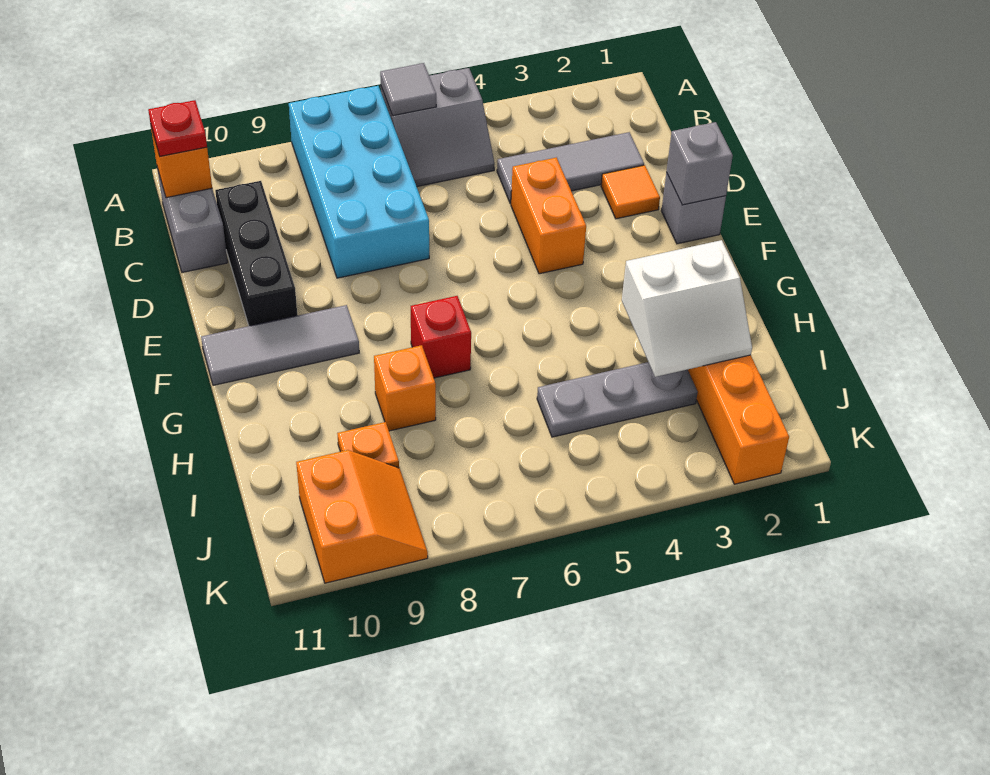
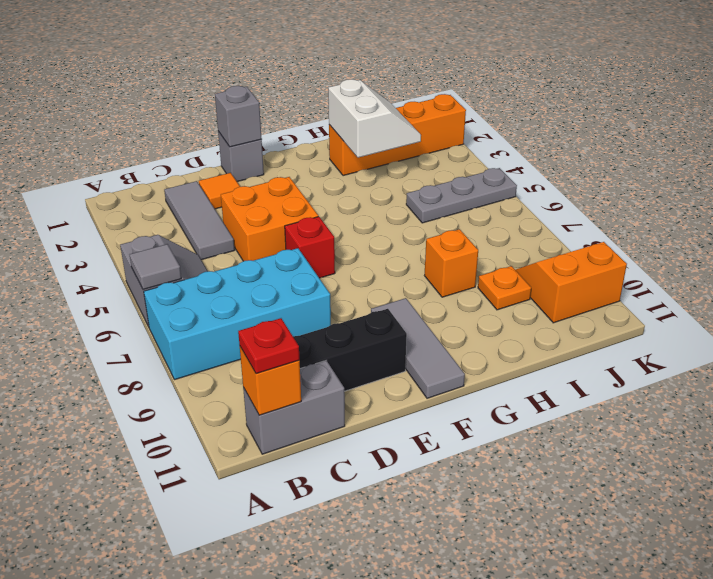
orange brick D4:E4 level 1 -> orange brick D4:E5 level 1
red brick G7 level 1 -> red brick E6 level 1
grey plate I3:I5 level 1 -> grey plate I5:K5 level 1

